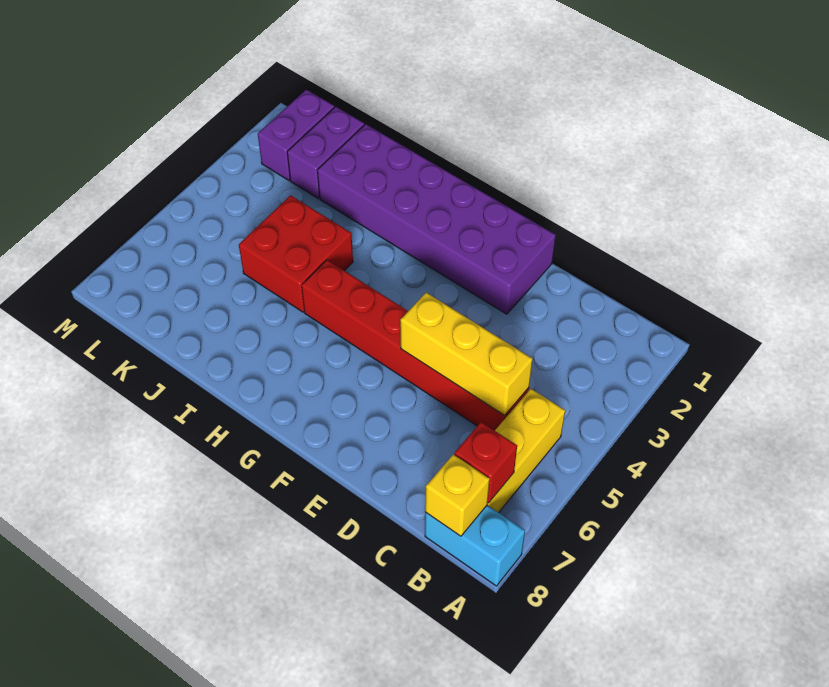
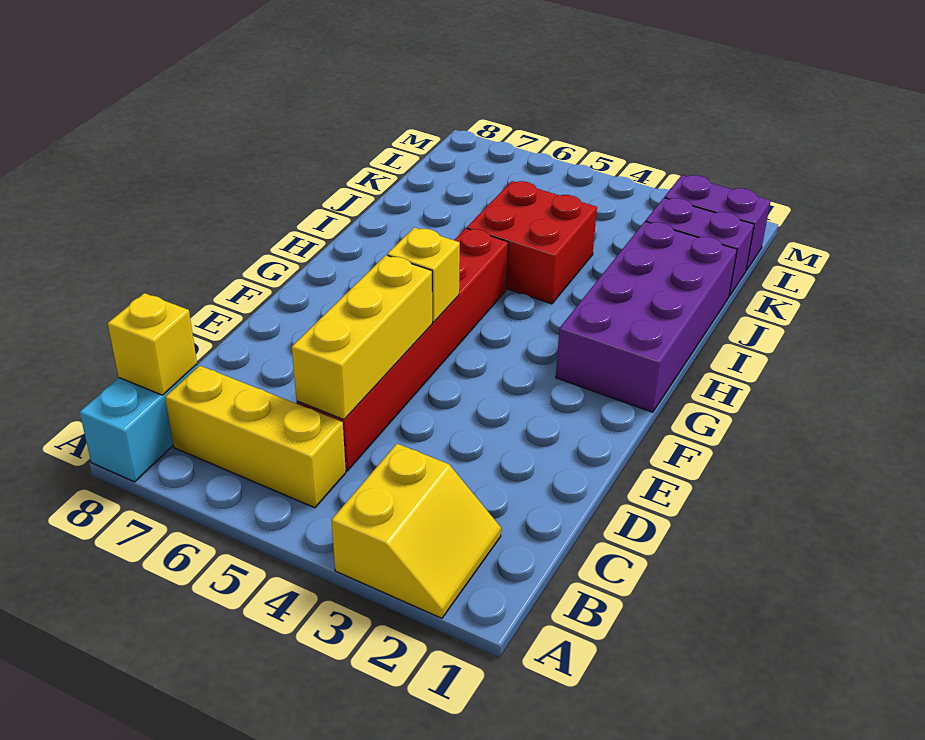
none -> yellow slope A2:B3 level 1 top 3
red brick B7 level 2 -> none
purple brick E1:J2 level 1 -> purple brick G1:J2 level 1
none -> yellow brick F5 level 2

